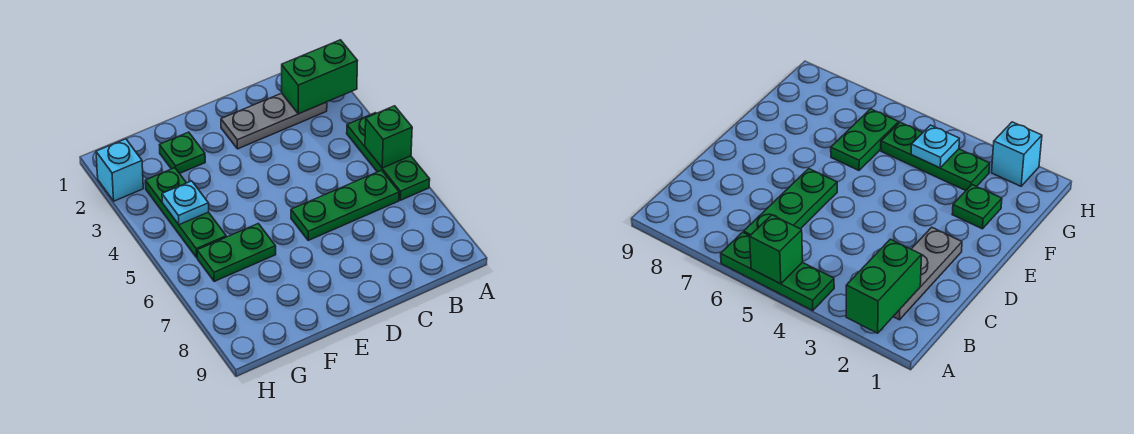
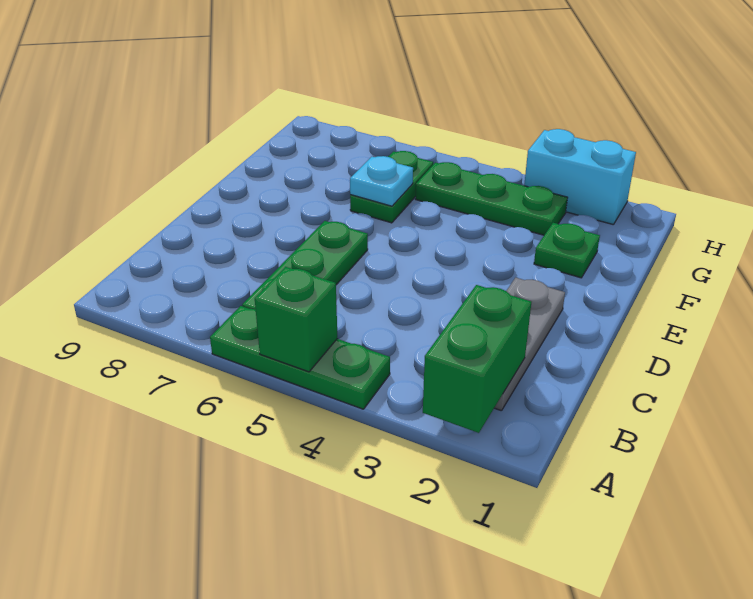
cyan plate G4 level 2 -> cyan plate F6 level 2
cyan brick H2 level 1 -> cyan brick H2:H3 level 1

